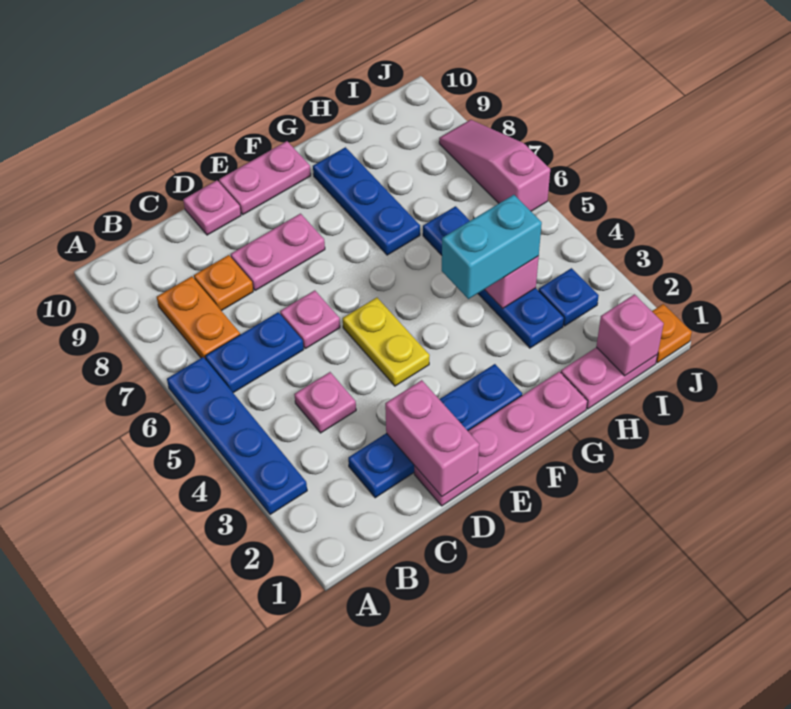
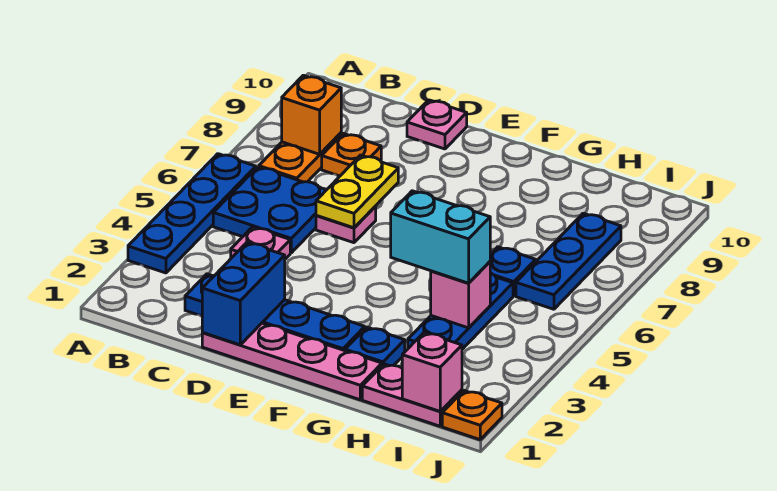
blue plate B6:C6 level 1 -> blue plate B5:C6 level 1
none -> orange brick B8 level 2
pink brick D1:D2 level 2 -> blue brick D1:D2 level 2
pink plate D8:E8 level 1 -> none
yellow plate E4:E5 level 1 -> yellow plate D6:D7 level 2
pink plate E10:F10 level 1 -> none
blue plate G7:G9 level 1 -> blue plate I6:I8 level 1
blue plate I3 level 1 -> blue plate G2 level 1
pink slope J6:J8 level 1 top 6 -> none

